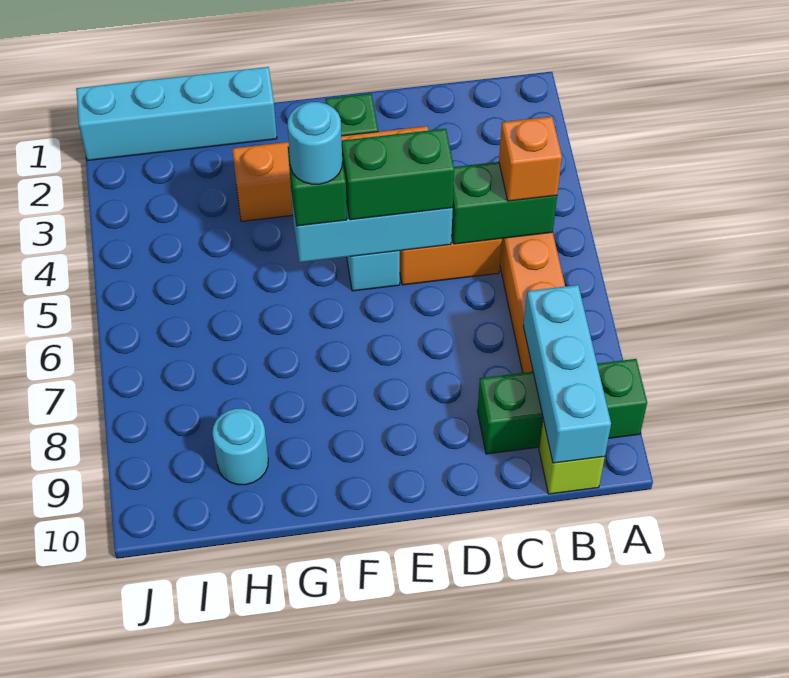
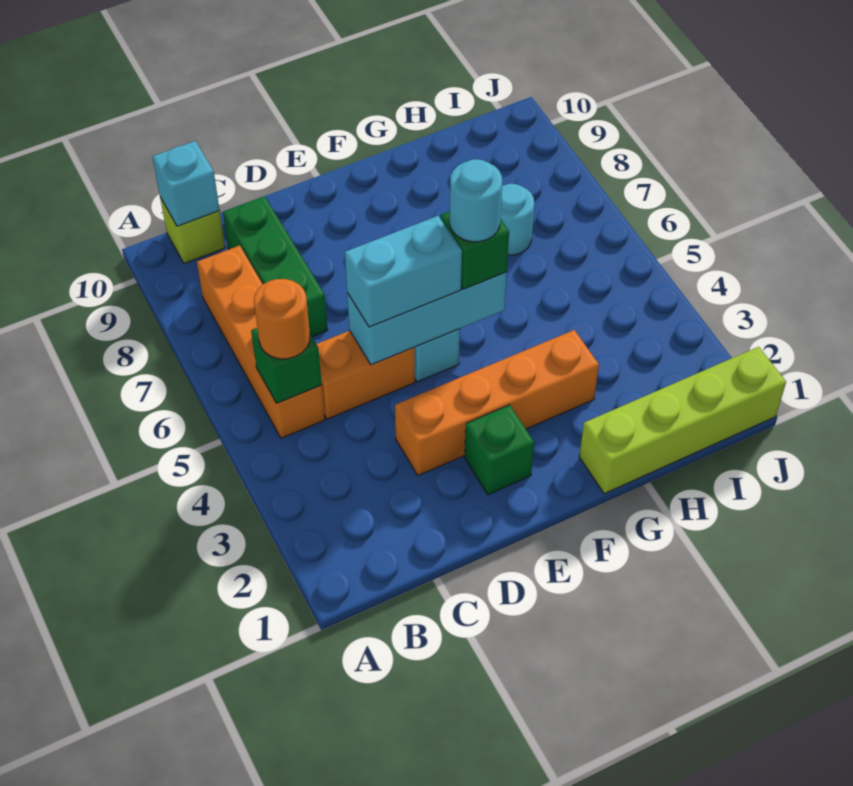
green brick A9:C9 level 1 -> green brick C7:C9 level 1
green brick B5:C5 level 2 -> green brick B5 level 2
orange brick B5 level 3 -> orange round brick B5 level 3
cyan brick B8:B10 level 2 -> cyan brick B10 level 2
green brick D5:E5 level 3 -> cyan brick D5:E5 level 3
cyan brick G1:J1 level 1 -> lime brick G1:J1 level 1
cyan round brick H9 level 1 -> cyan round brick H7 level 1

